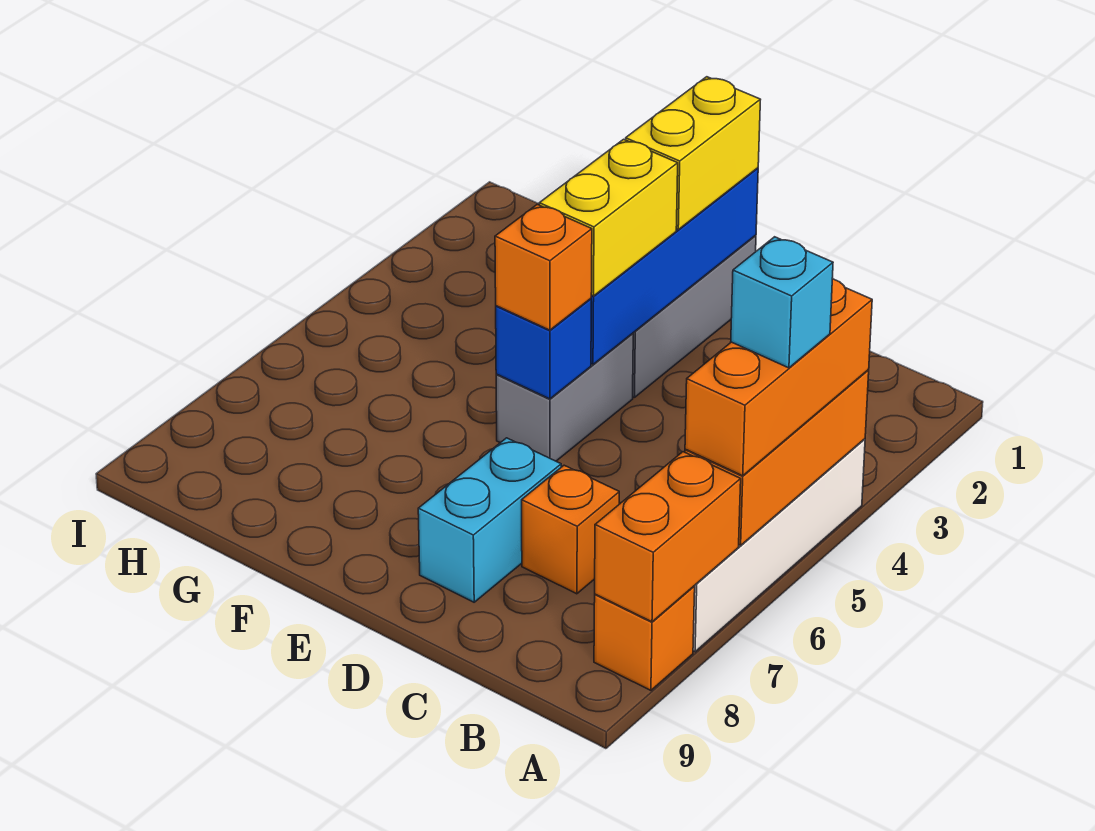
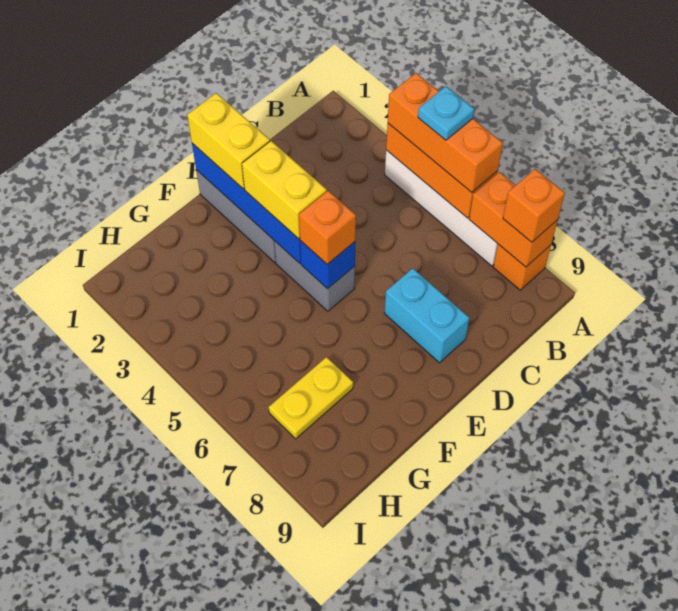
cyan brick A5 level 4 -> cyan plate A5 level 4
orange brick C7 level 1 -> orange brick A8 level 3
none -> yellow plate G7:H7 level 1

